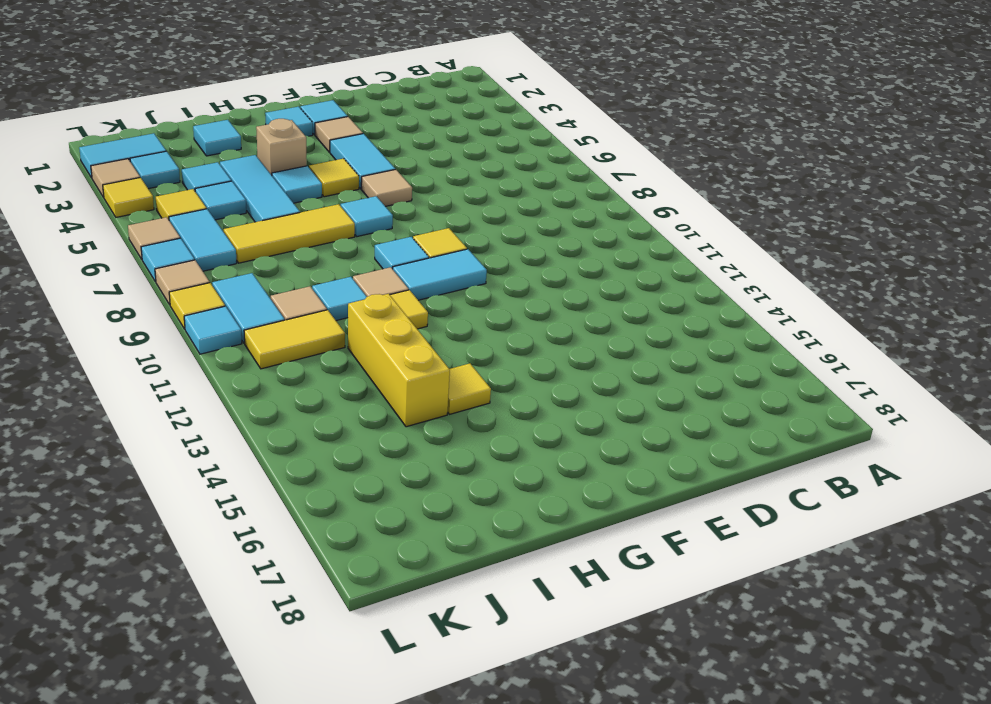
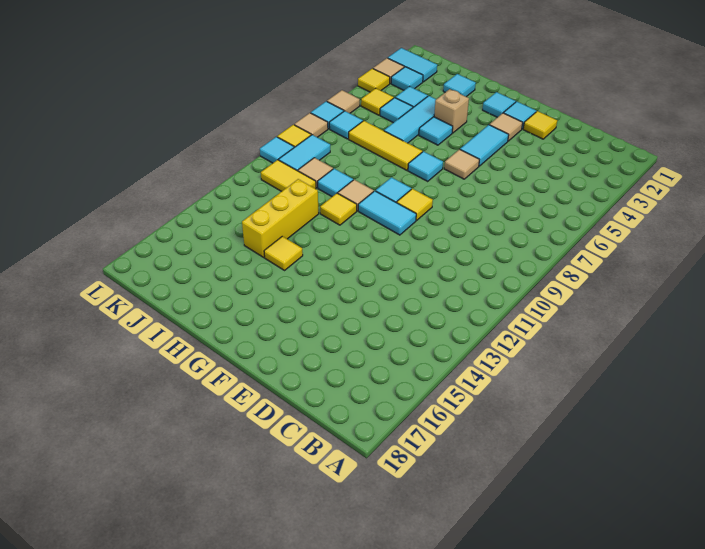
yellow tile G5 level 1 -> yellow tile E2 level 1
cyan tile K6:K7 level 1 -> cyan tile K7 level 1

